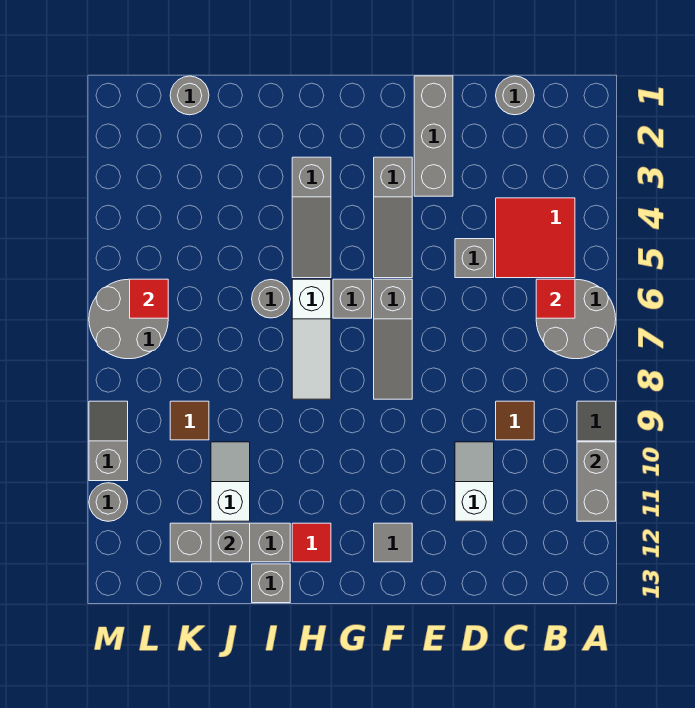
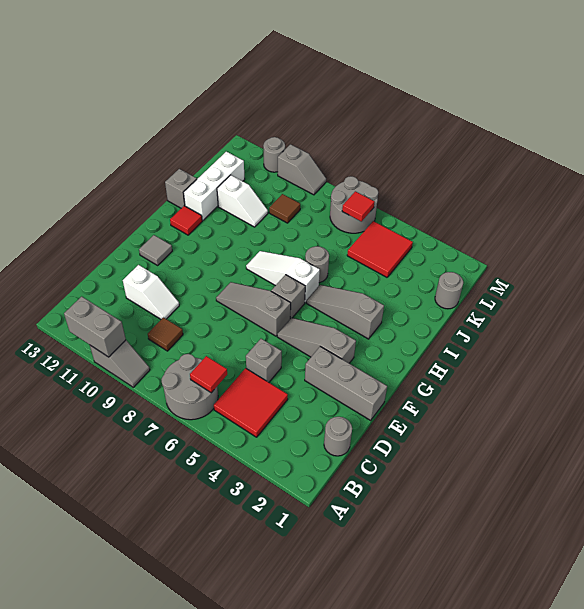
grey brick I12:K12 level 1 -> white brick I12:K12 level 1
grey brick J12 level 2 -> none
none -> red tile K4:L5 level 1

